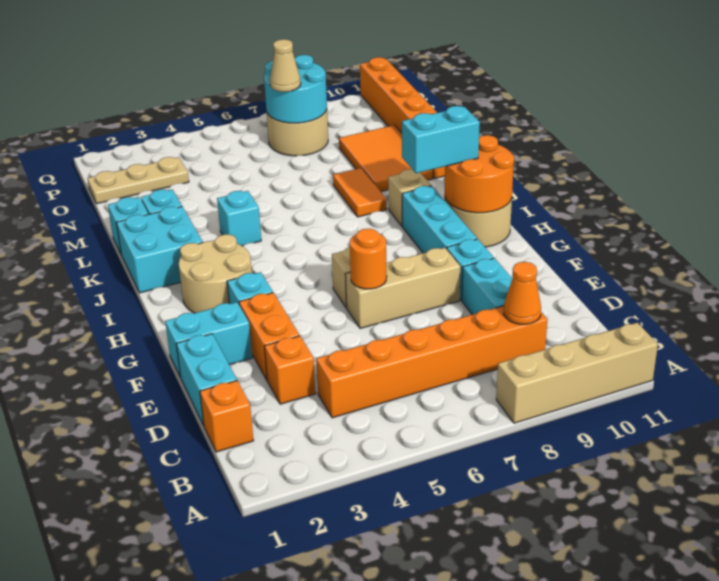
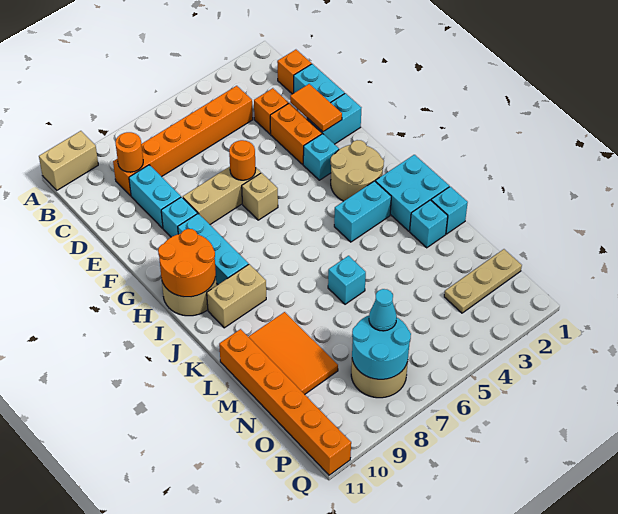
tan brick A8:A11 level 1 -> tan brick A10:A11 level 1
orange cone C9 level 2 -> orange round brick C9 level 2
cyan brick I9:I10 level 3 -> cyan brick J3:J4 level 1
tan brick J9 level 1 -> tan brick J9:J10 level 1
cyan brick K4 level 1 -> cyan brick L6 level 1
orange tile K8:L8 level 1 -> orange tile E2:F2 level 2
tan cone O7 level 3 -> cyan cone O7 level 3

